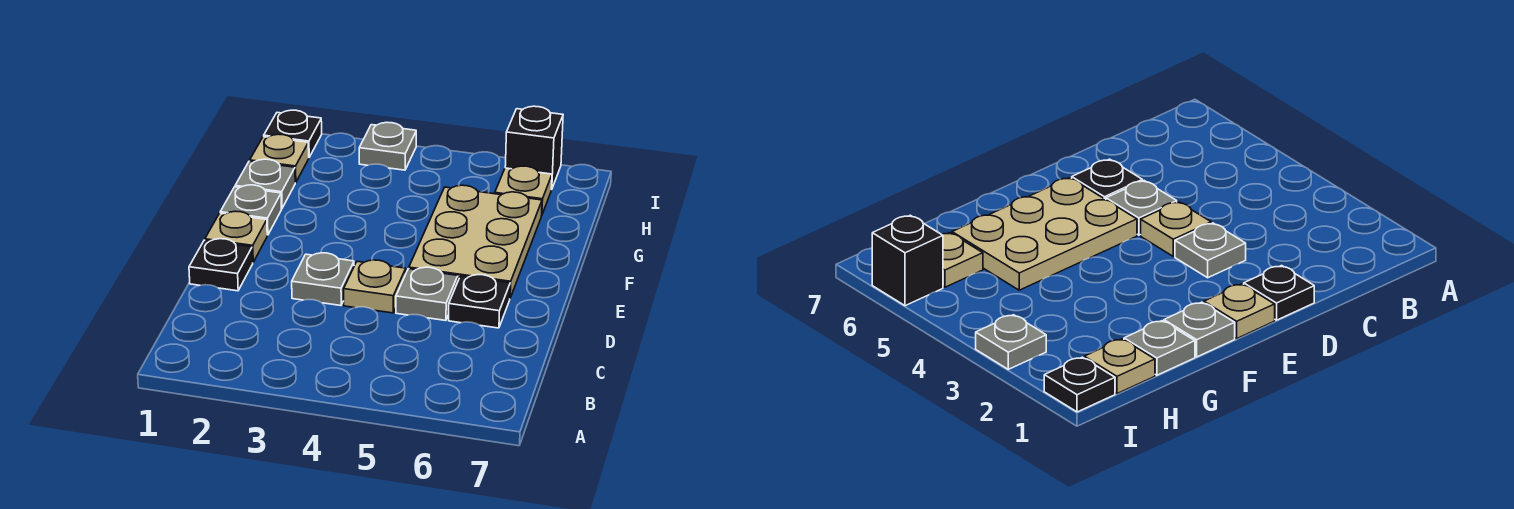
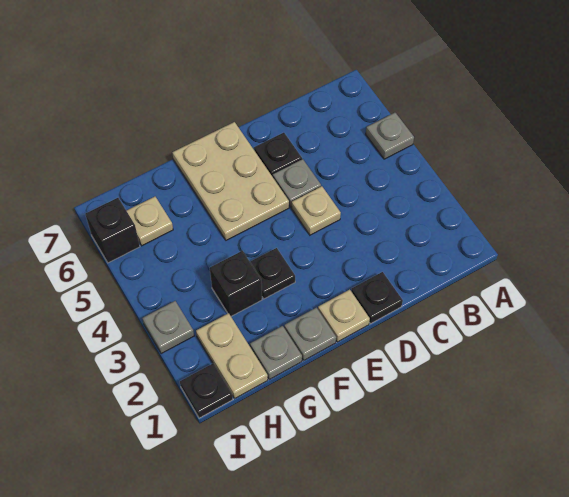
grey plate D3 level 1 -> grey plate A5 level 1
tan plate E5:G6 level 1 -> tan plate E5:F7 level 1
none -> black plate F3 level 1
none -> black brick G3 level 1
tan plate H1 level 1 -> tan plate H1:H2 level 1

